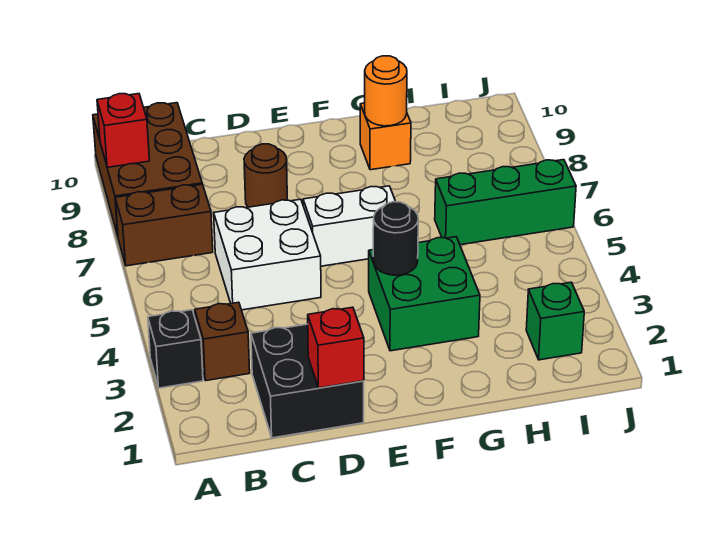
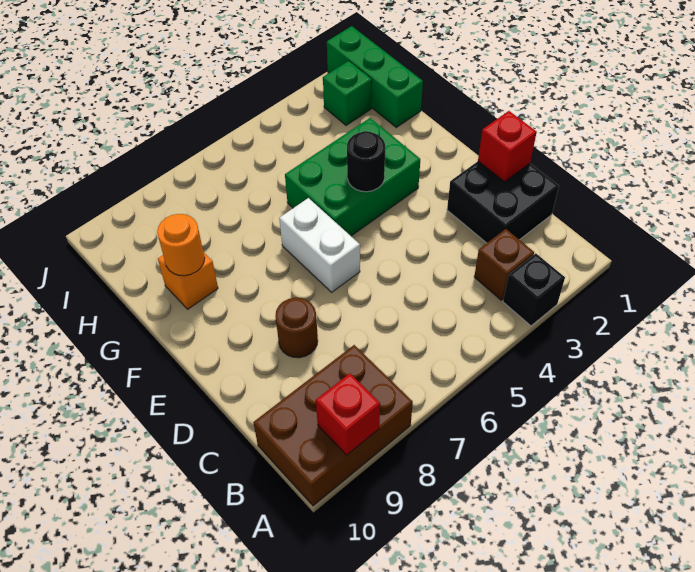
brown brick A7:B7 level 1 -> none
white brick C5:D6 level 1 -> none
green brick F3:G4 level 1 -> green brick F3:G5 level 1
green brick H6:J6 level 1 -> green brick H1:J1 level 1

